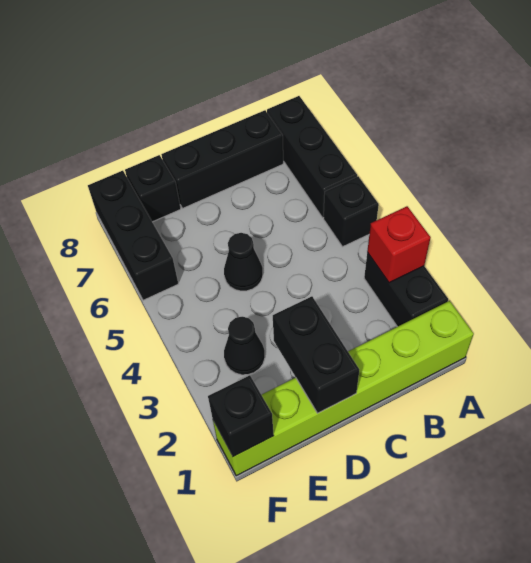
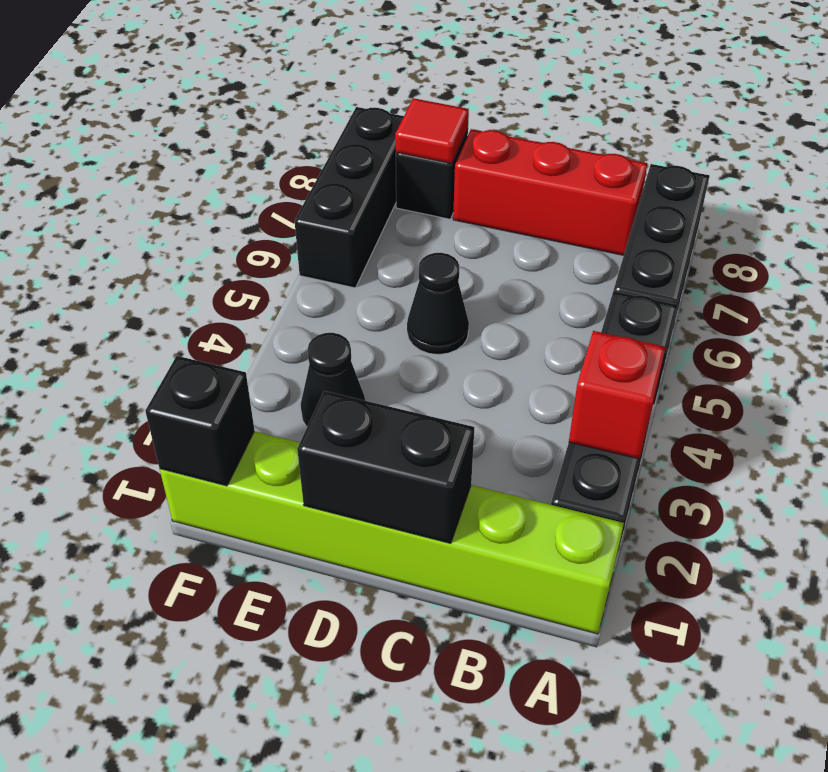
black brick B8:D8 level 1 -> red brick B8:D8 level 1
black brick D1:D2 level 2 -> black brick C1:D1 level 2
none -> red tile E8 level 2

